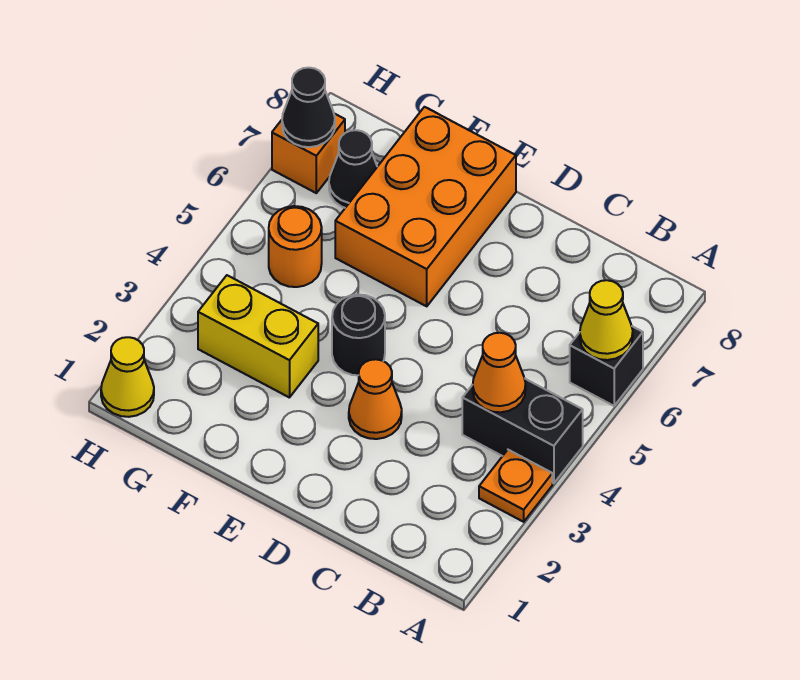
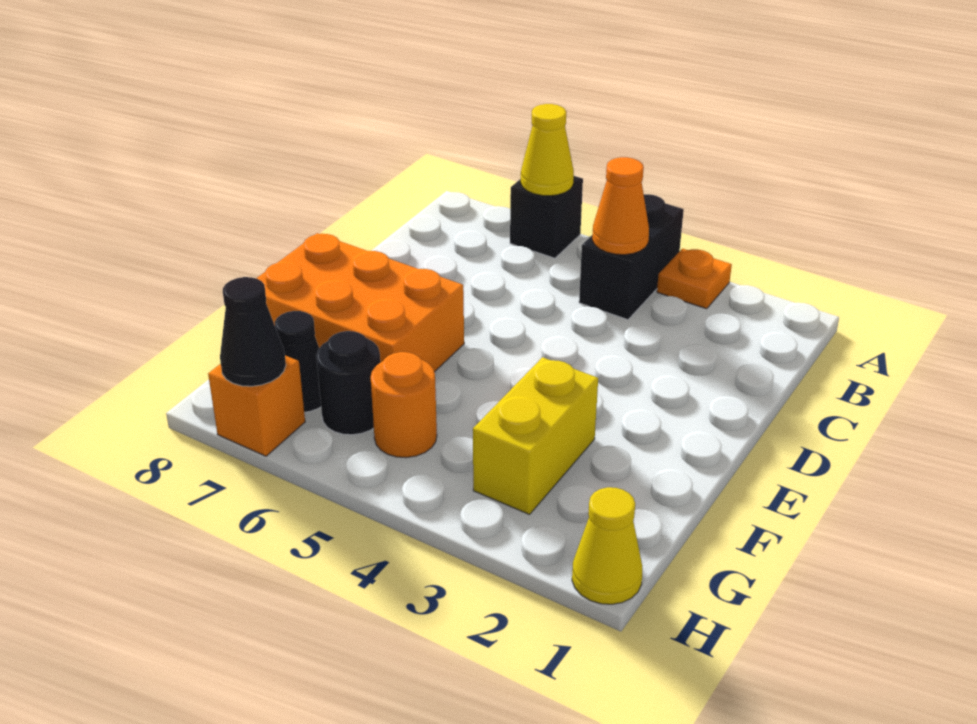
orange cone D3 level 1 -> none
black round brick E4 level 1 -> black round brick G6 level 1

